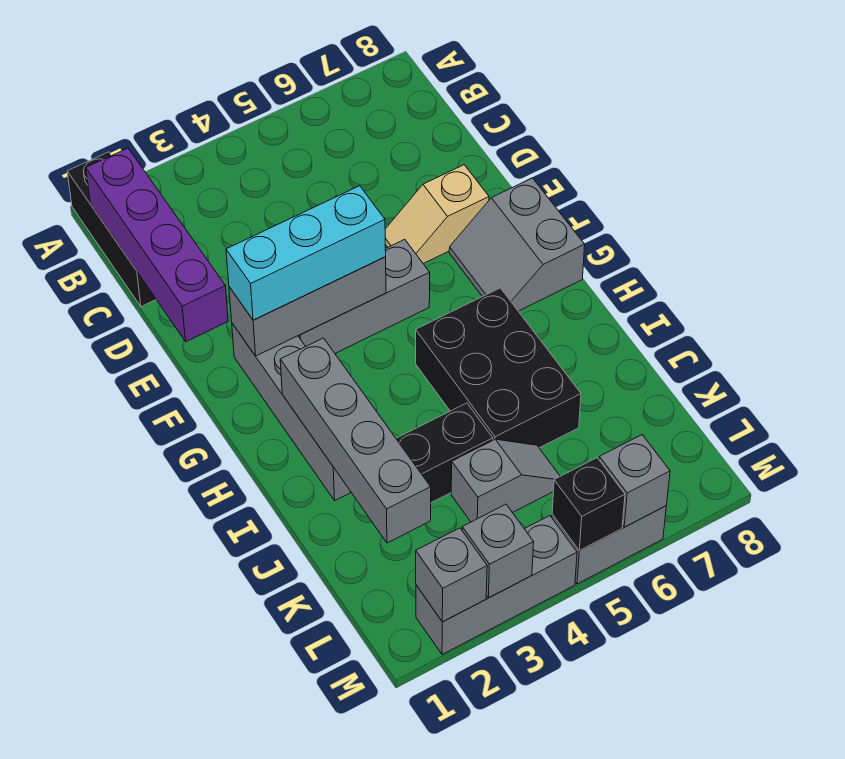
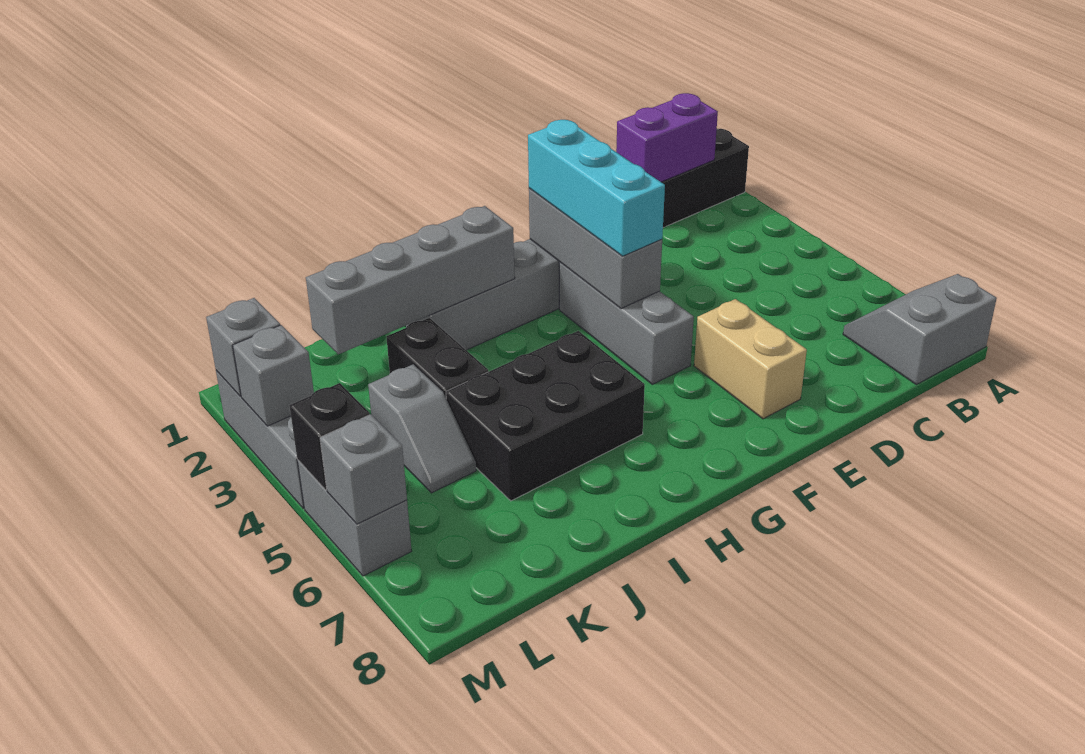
purple brick B1:E1 level 2 -> purple brick B1:C1 level 2
tan slope E6:E7 level 1 top 7 -> tan brick E6:E7 level 1
grey slope F7:G8 level 1 top 8 -> grey slope A7:B8 level 1 top 8

